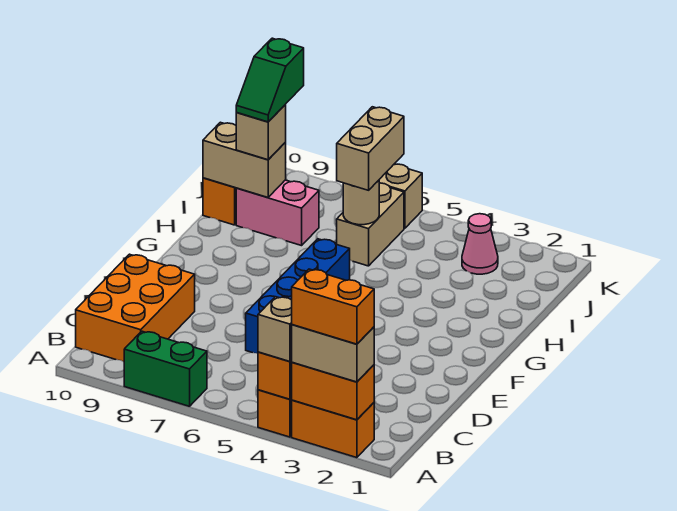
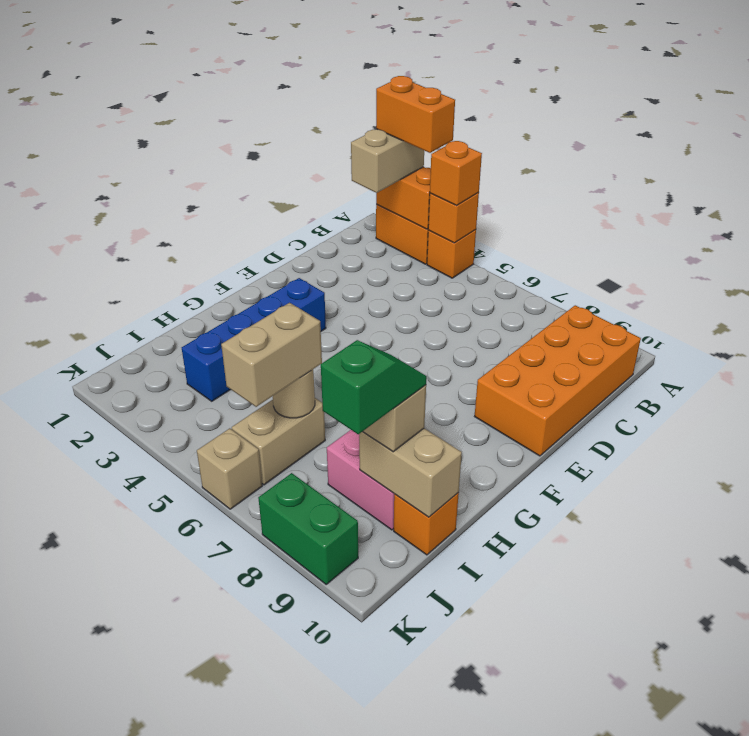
tan brick A2:A3 level 3 -> tan brick A2:B2 level 3
tan brick A4 level 3 -> orange brick A4 level 3
green brick A7:A8 level 1 -> green brick K8:K9 level 1
orange brick B9:D10 level 1 -> orange brick B9:E10 level 1
blue brick D6:G6 level 1 -> blue brick F3:I3 level 1
pink cone J3 level 1 -> none

